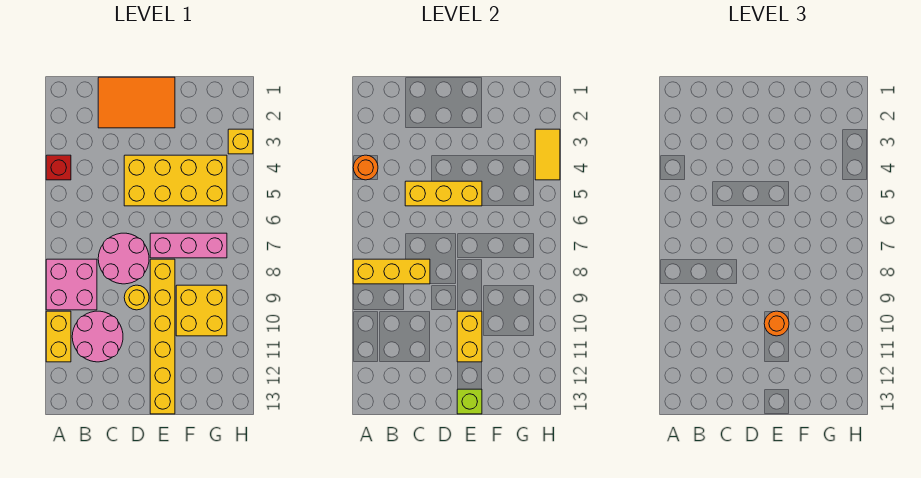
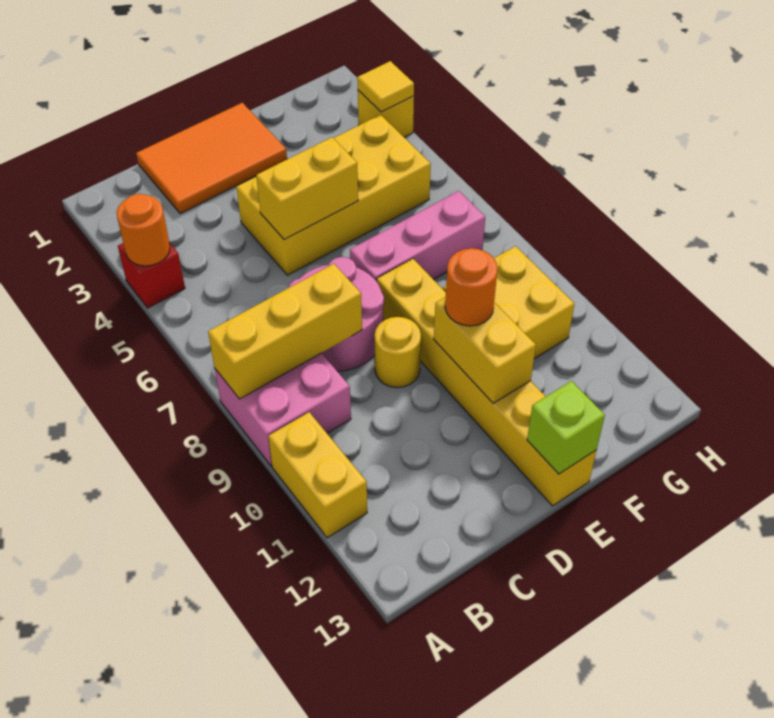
pink round brick B10:C11 level 1 -> none
yellow brick C5:E5 level 2 -> yellow brick D5:E5 level 2
yellow tile H3:H4 level 2 -> yellow tile H3 level 2

